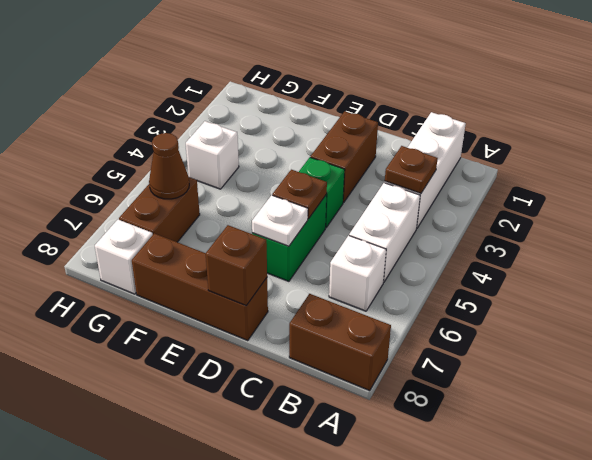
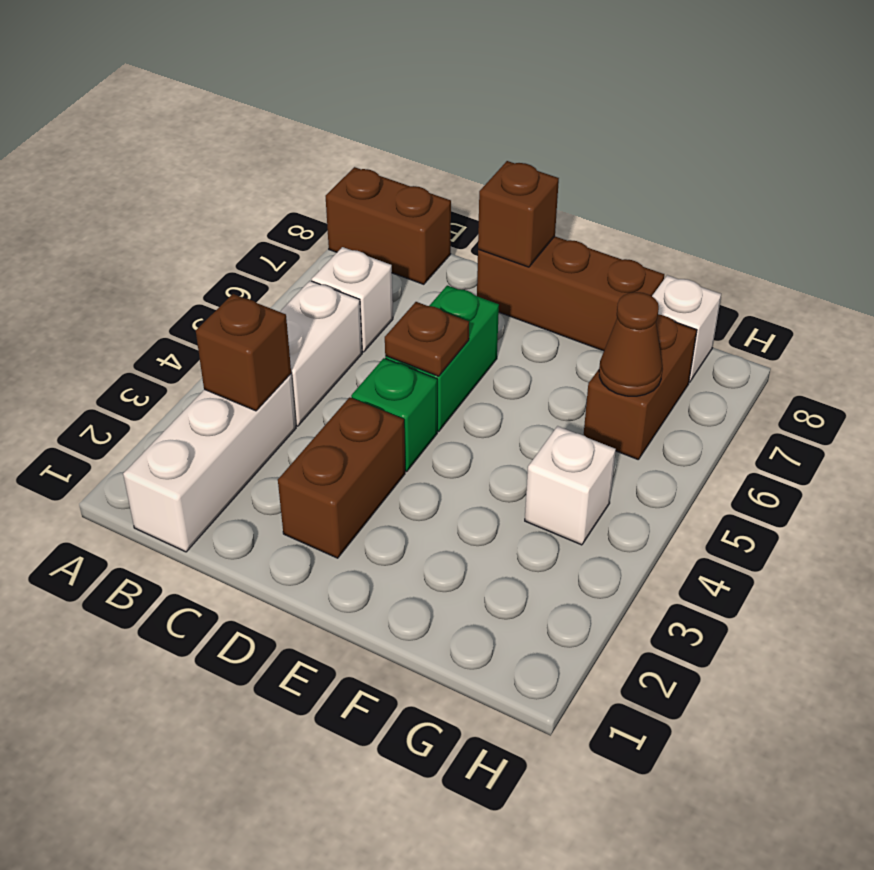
brown plate B3 level 2 -> brown brick B3 level 2
white plate D6 level 2 -> none

